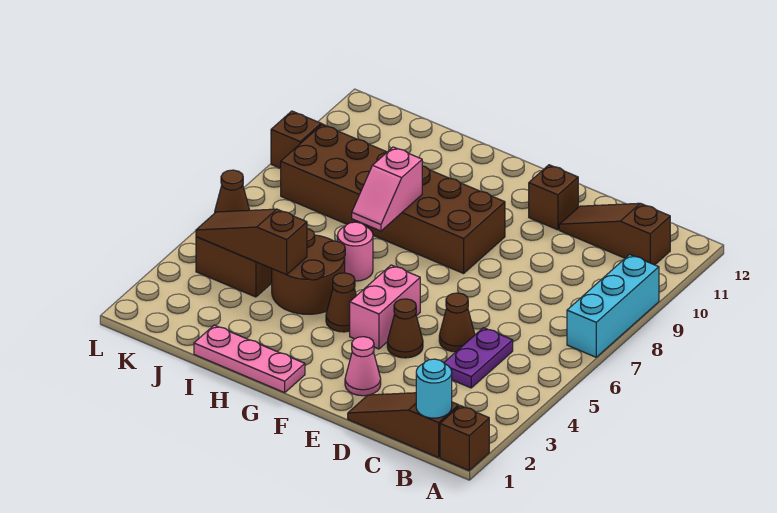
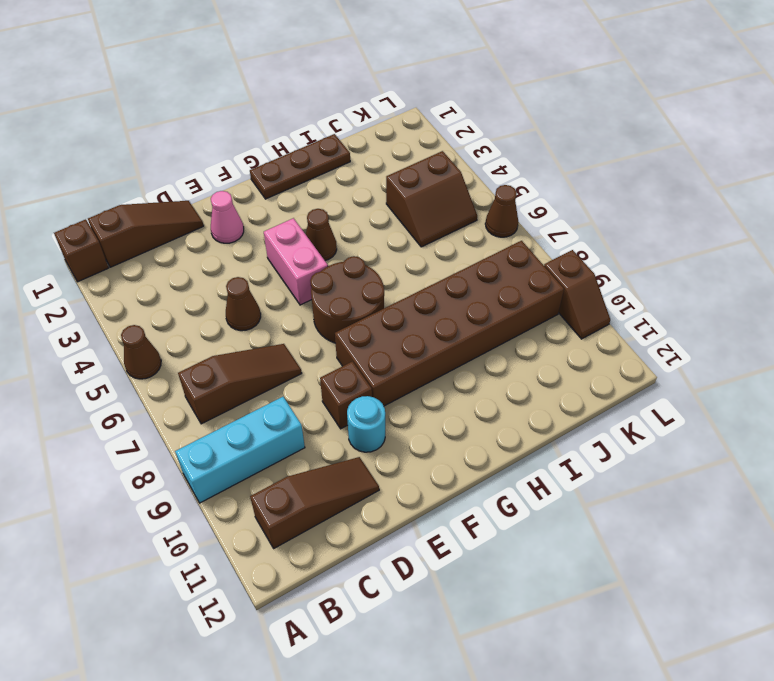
cyan brick A7:A9 level 1 -> cyan brick A9:C9 level 1
cyan round brick B1 level 2 -> cyan round brick E10 level 1
purple plate C4:C5 level 1 -> none
brown cone E4 level 1 -> brown cone A5 level 1
brown brick E11 level 1 -> brown brick E9 level 1
pink plate G1:I1 level 1 -> brown plate G1:I1 level 1
brown round brick H4:I5 level 1 -> brown round brick F6:G7 level 1
pink round brick H6 level 1 -> none
pink slope H7:H8 level 2 top 8 -> none
brown slope I4:K4 level 2 top I -> brown slope B7:D7 level 1 top B

